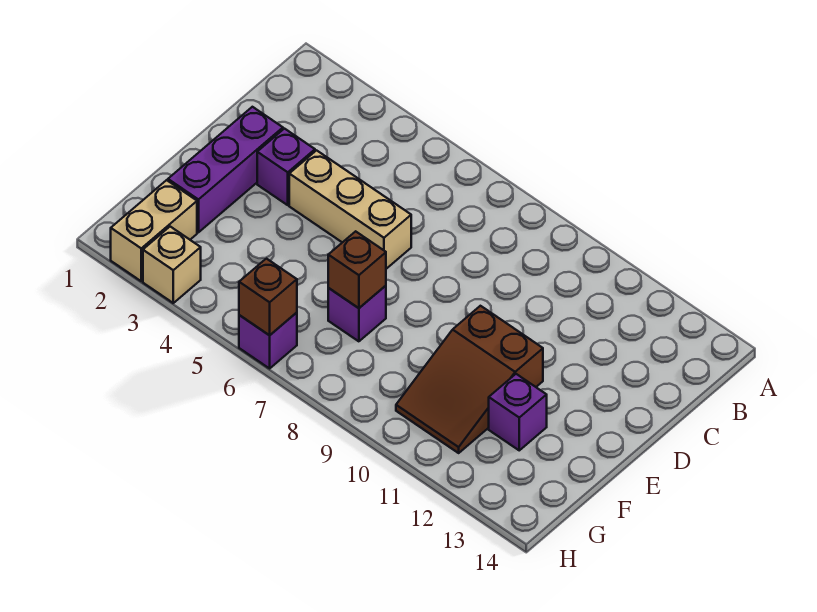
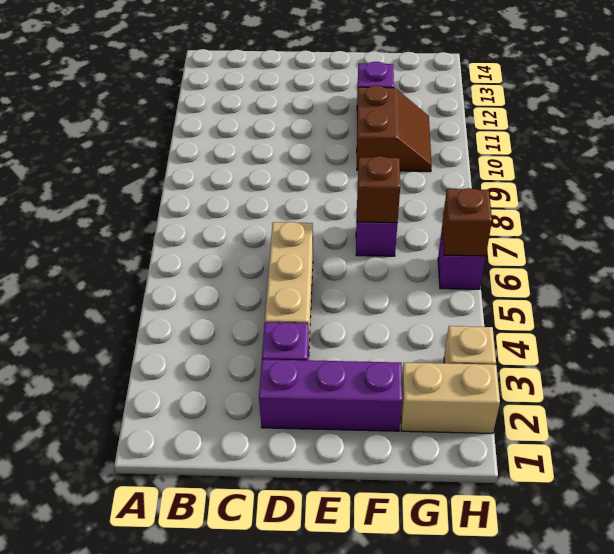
brown slope E10:G11 level 1 top E -> brown slope F10:G11 level 1 top F

